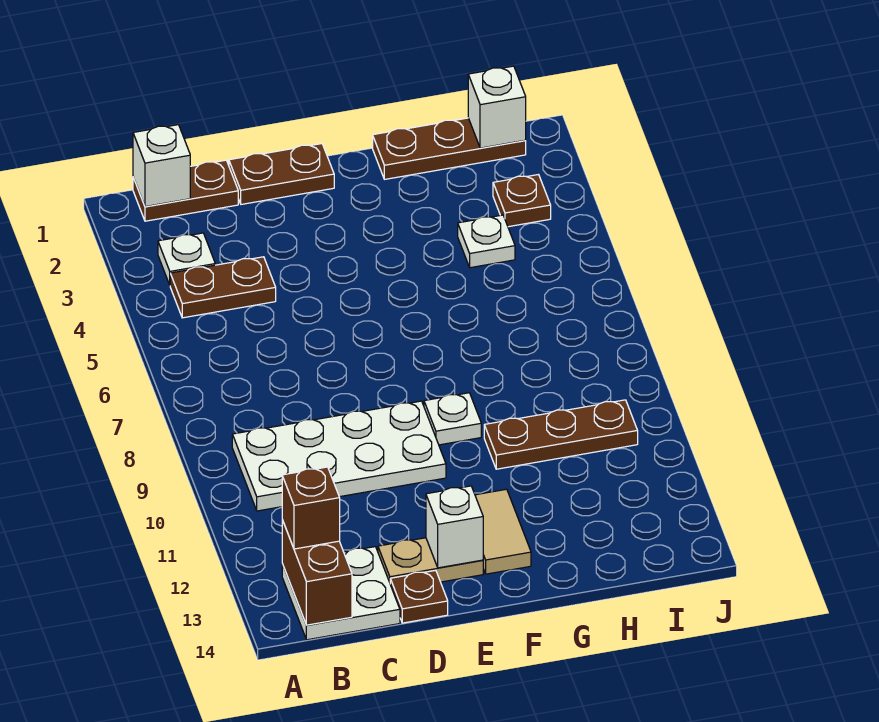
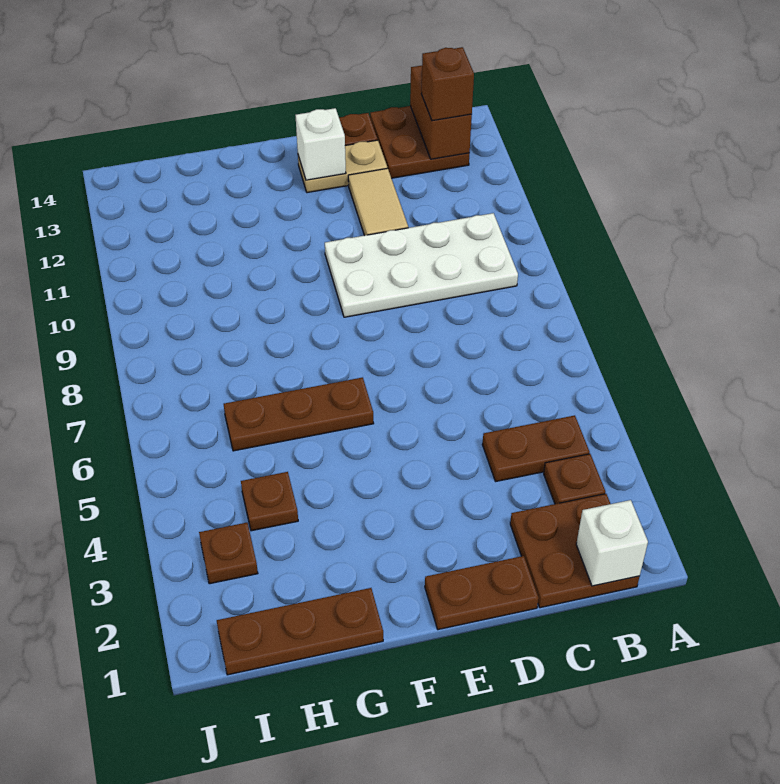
brown plate B1:C1 level 1 -> brown plate B1:C2 level 1
white plate B3 level 1 -> brown plate B3 level 1
white plate B13:C14 level 1 -> brown plate B13:C14 level 1
white plate F9 level 1 -> none
tan tile F12:F13 level 1 -> tan tile D11:D12 level 1
brown plate G10:I10 level 1 -> brown plate F6:H6 level 1
white plate H4 level 1 -> brown plate H4 level 1
white brick I1 level 2 -> none

